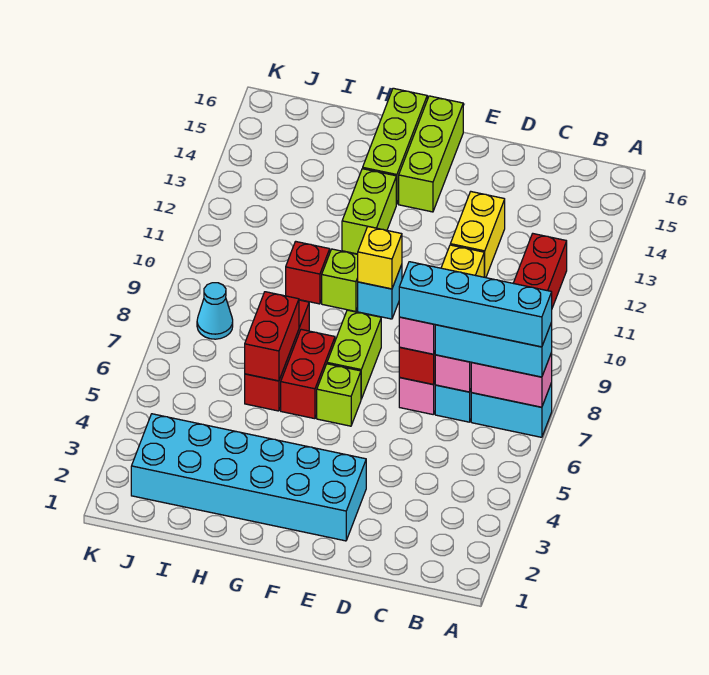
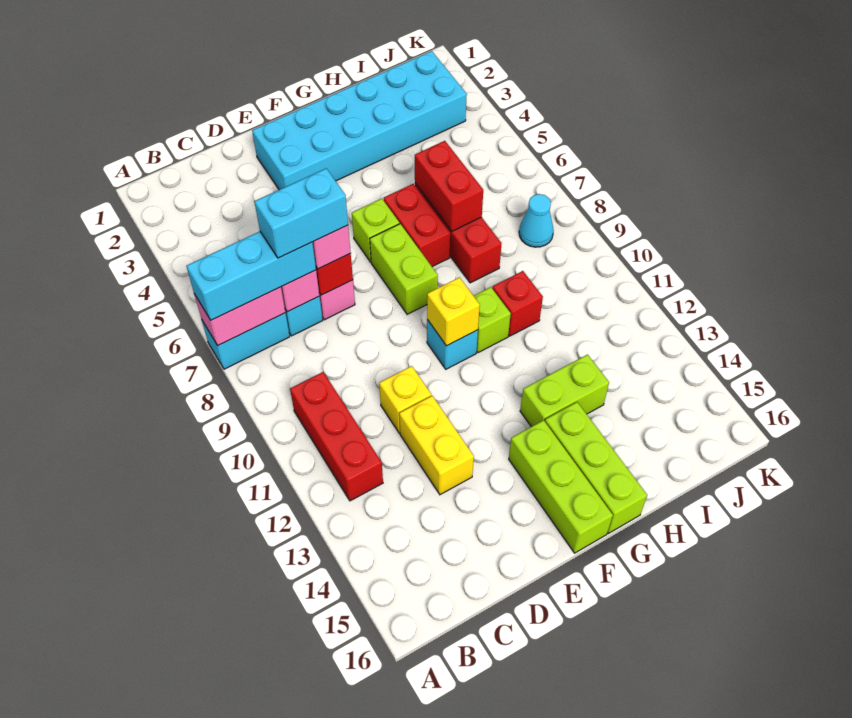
cyan brick A7:D7 level 4 -> cyan brick C7:D7 level 4
lime brick G12:G13 level 1 -> lime brick G13:H13 level 1

